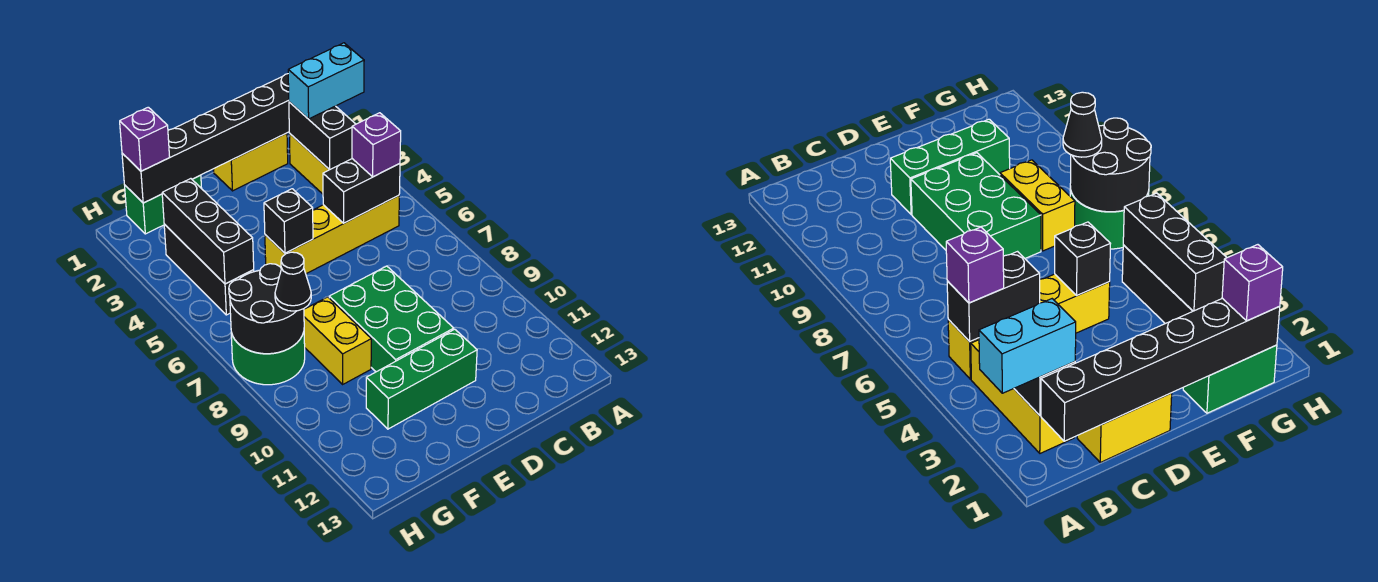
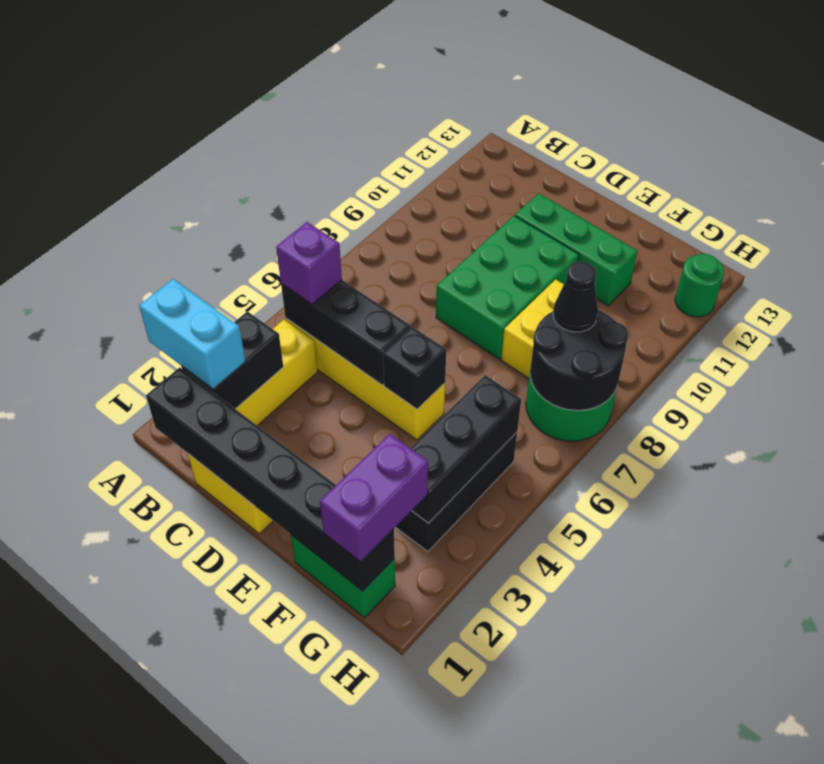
black brick B5:C5 level 2 -> black brick B5:D5 level 2
purple brick G1 level 3 -> purple brick G1:G2 level 3
none -> green round brick H12 level 1

